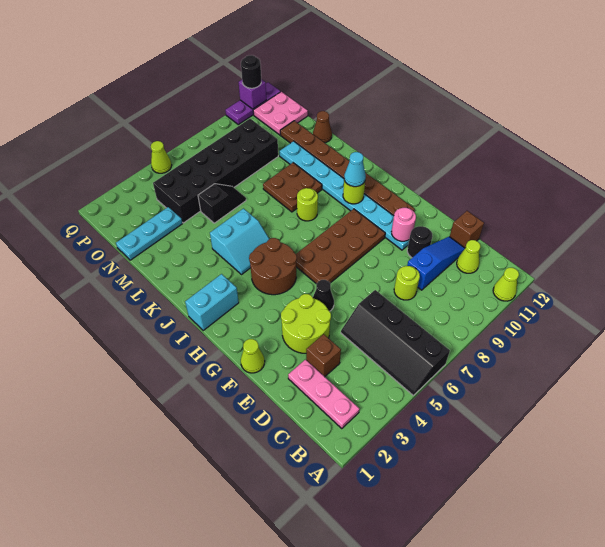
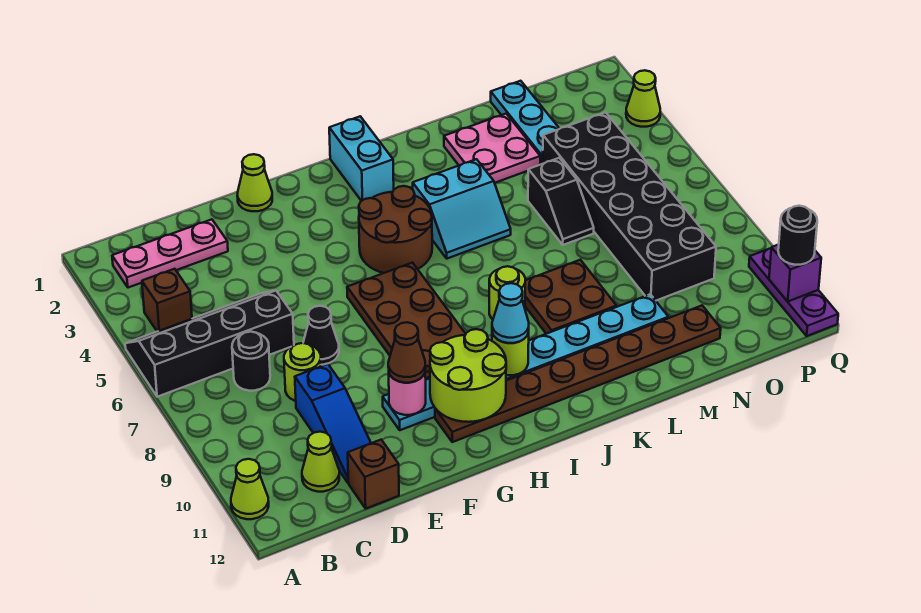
brown brick D3 level 1 -> brown brick B4 level 1
lime round brick E3:F4 level 1 -> lime round brick G10:H11 level 2
black round brick E10 level 1 -> black round brick C7 level 1
black cone F5 level 1 -> black cone E7 level 1
cyan slope J4:K5 level 1 top K -> cyan slope J4:K5 level 1 top 4
brown cone M12 level 1 -> brown cone F10 level 3
pink plate O11:P12 level 1 -> pink plate L2:M3 level 1
lime cone Q5 level 1 -> lime cone Q3 level 1

